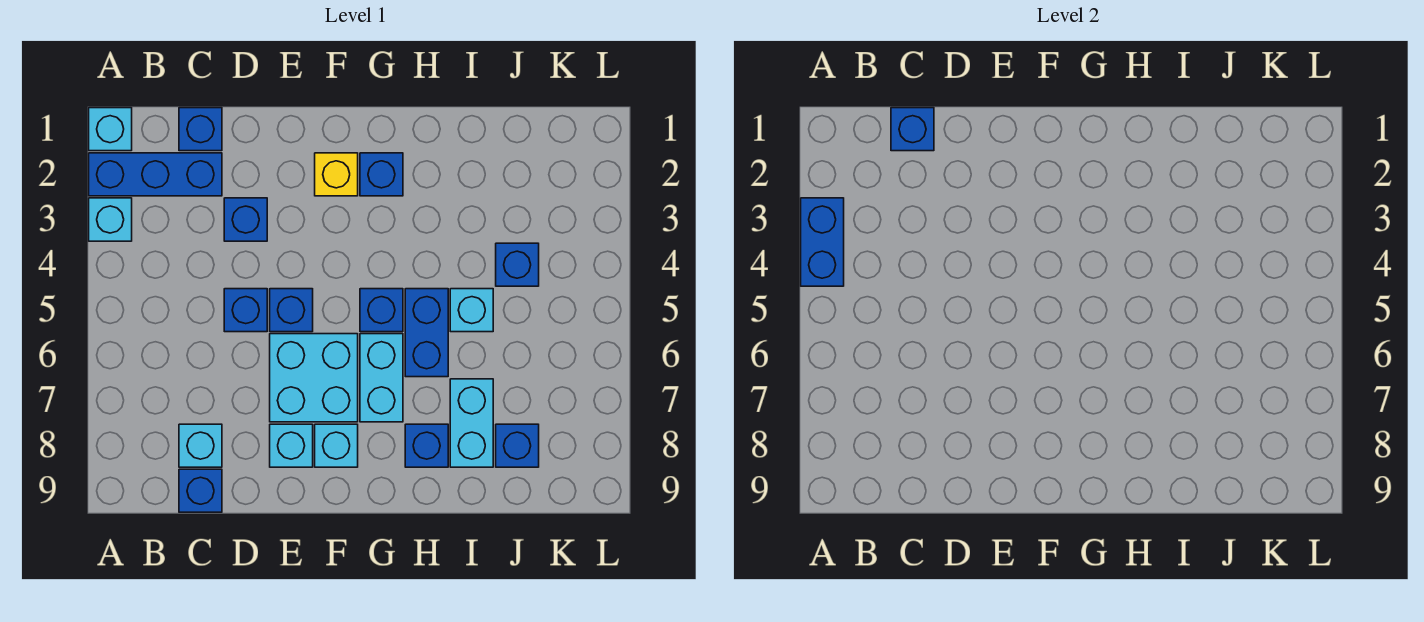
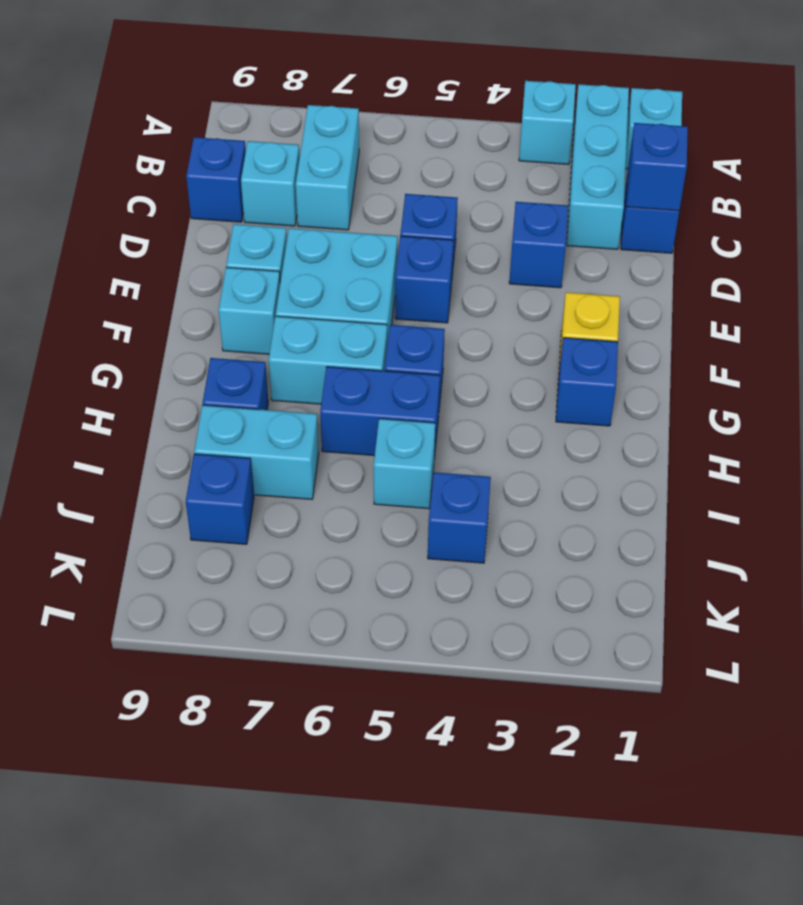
blue brick A2:C2 level 1 -> cyan brick A2:C2 level 1
blue brick A3:A4 level 2 -> none
none -> cyan brick B7:C7 level 1

